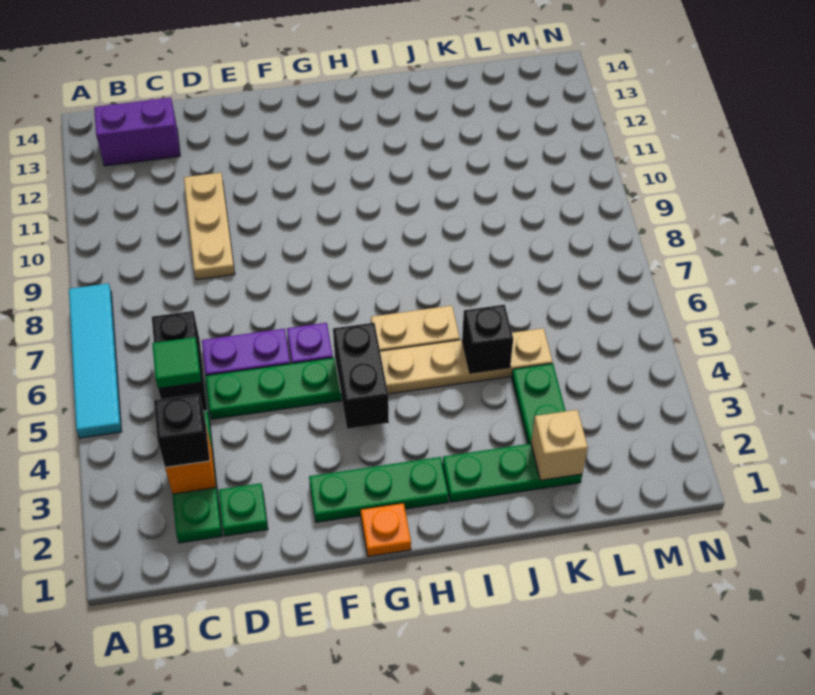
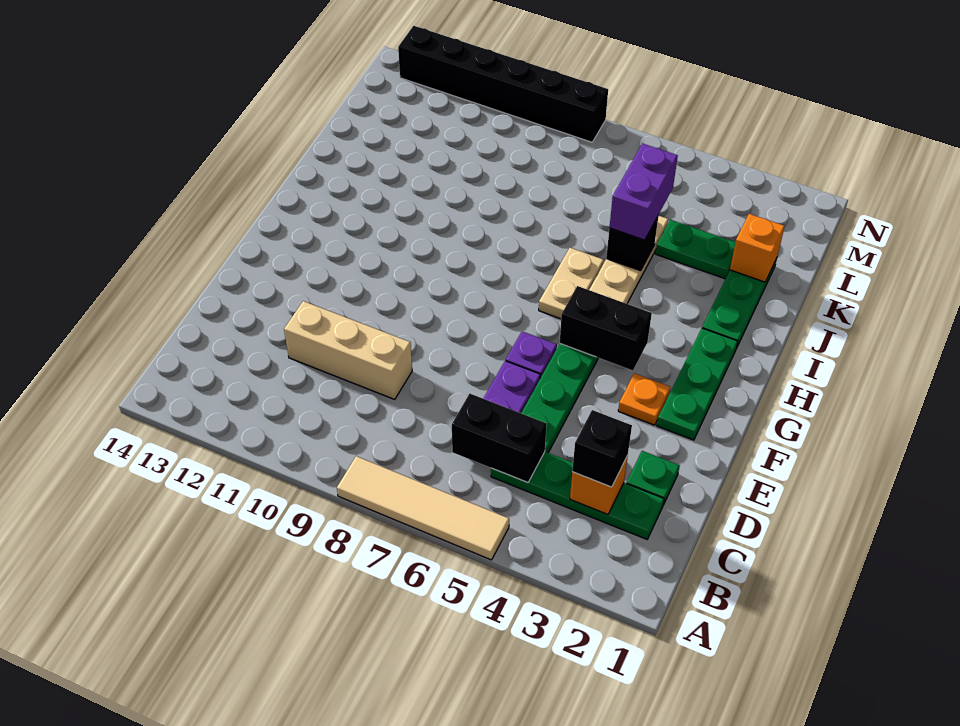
cyan tile A5:A8 level 1 -> tan tile A5:A8 level 1
purple brick B13:C13 level 1 -> purple brick J5:K5 level 3
green tile C5 level 3 -> none
tan plate D9:D11 level 1 -> tan brick D9:D11 level 1
orange plate G1 level 1 -> orange plate F3 level 1
tan brick K2 level 2 -> orange brick K2 level 2
none -> black brick N8:N13 level 1

